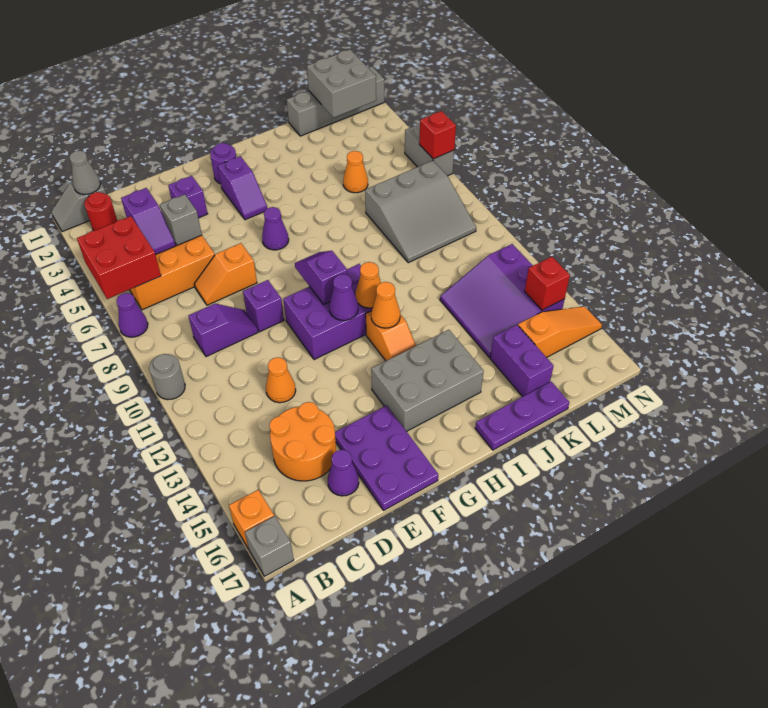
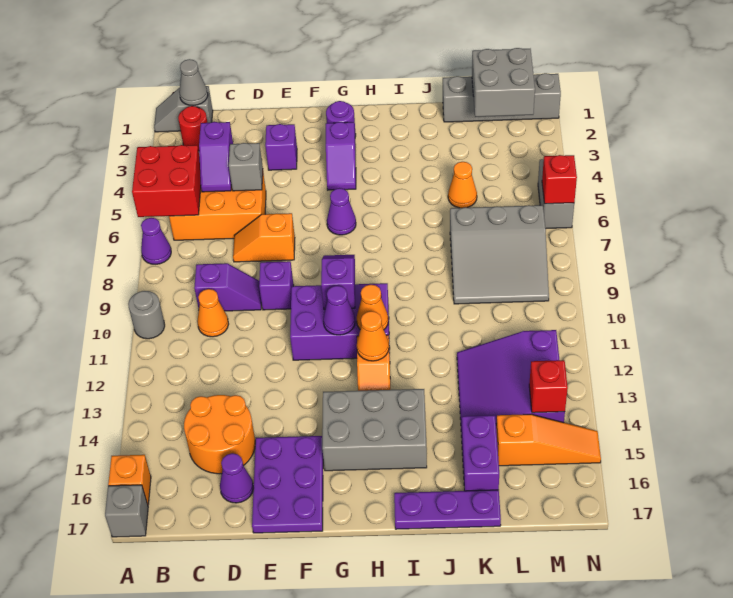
orange cone D12 level 1 -> orange cone C10 level 1

